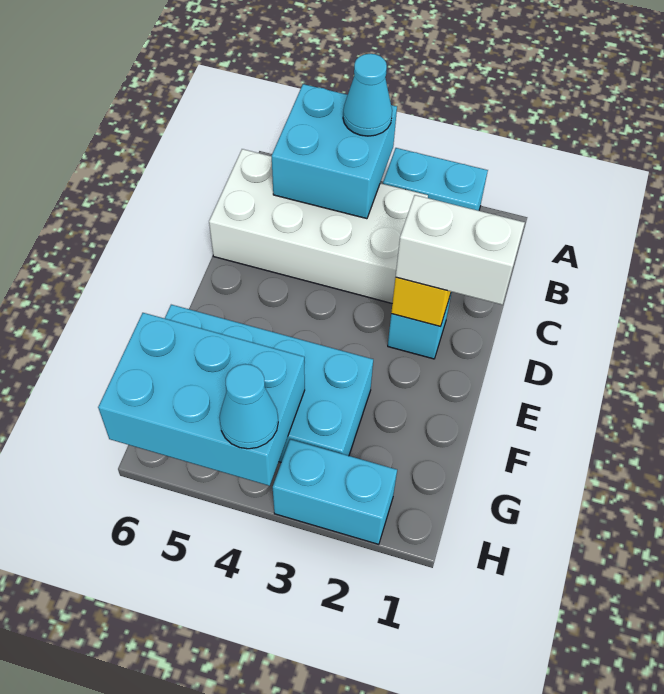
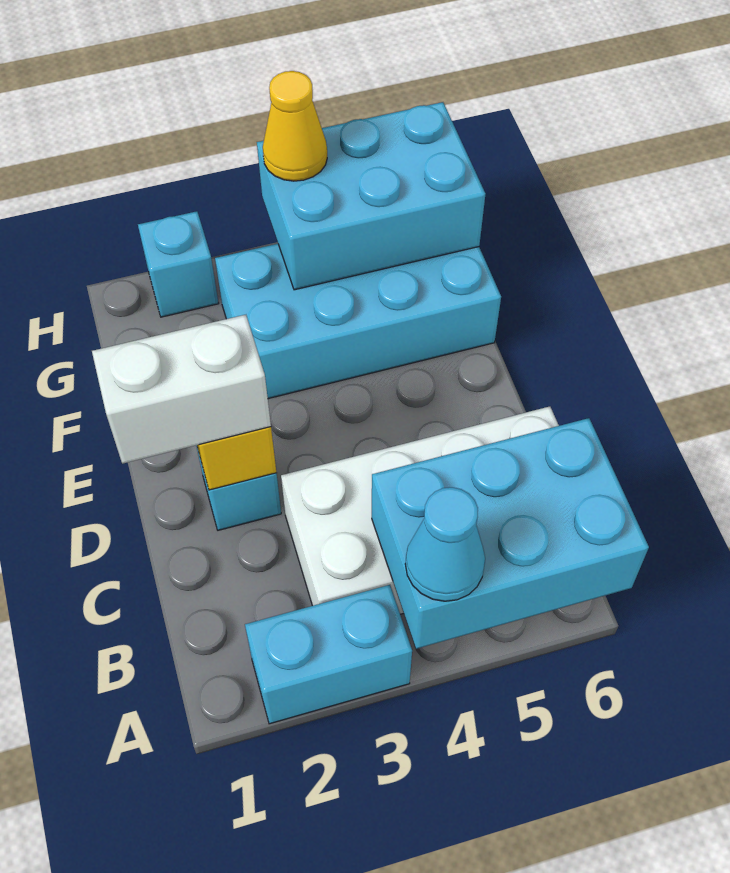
cyan brick A4:B5 level 2 -> cyan brick A4:B6 level 2
cyan brick H2:H3 level 1 -> cyan brick H2 level 1
cyan cone H4 level 3 -> yellow cone H4 level 3

